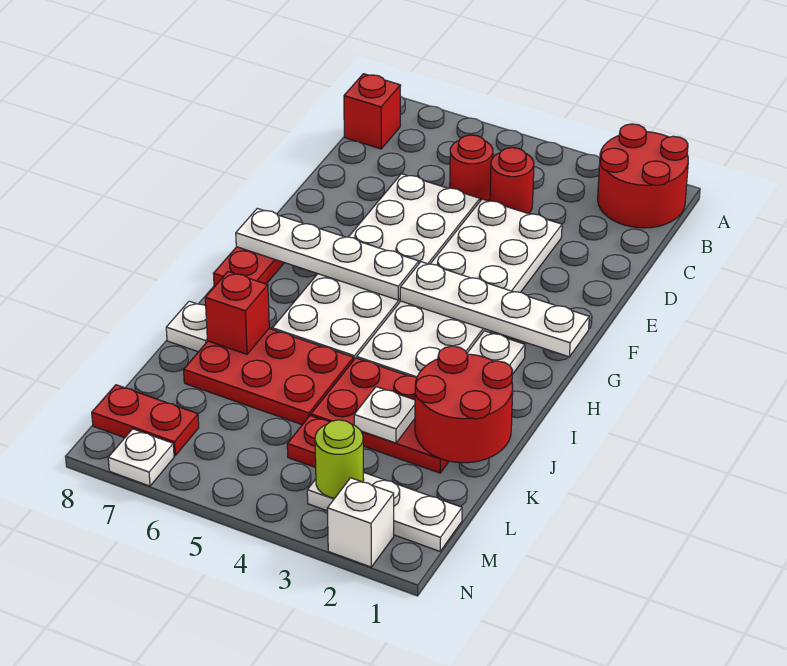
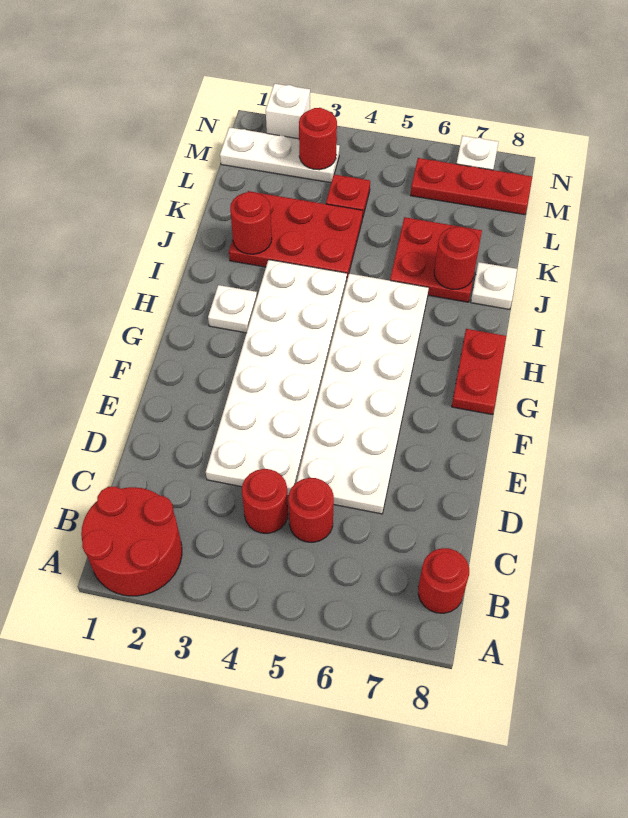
red brick B8 level 1 -> red round brick B8 level 1
white plate G1:G4 level 2 -> none
white plate G5:G8 level 2 -> none
red round brick J1:K2 level 2 -> red round brick J2 level 2
red plate J5:K7 level 1 -> red plate J6:K7 level 1
red brick J7 level 2 -> red round brick J7 level 2
white plate K3 level 2 -> none
lime round brick M3 level 2 -> red round brick M3 level 2
red plate M7:M8 level 1 -> red plate M6:M8 level 1

